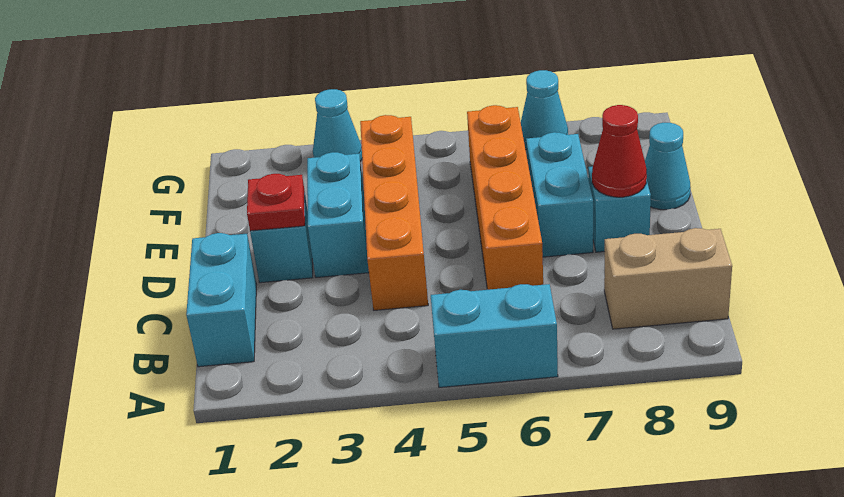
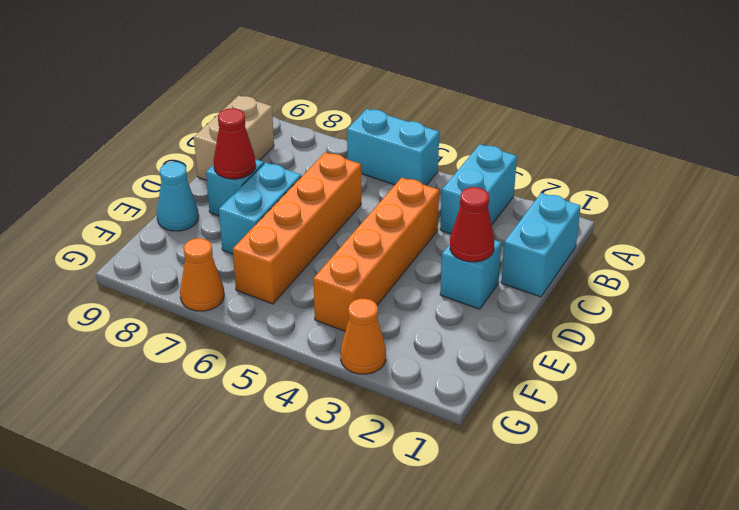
tan brick B8:B9 level 1 -> tan brick B9:C9 level 1
red plate D2 level 2 -> red cone D2 level 2
cyan brick D3:E3 level 1 -> cyan brick A3:B3 level 1
cyan cone G3 level 1 -> orange cone G3 level 1
cyan cone G7 level 1 -> orange cone G7 level 1

